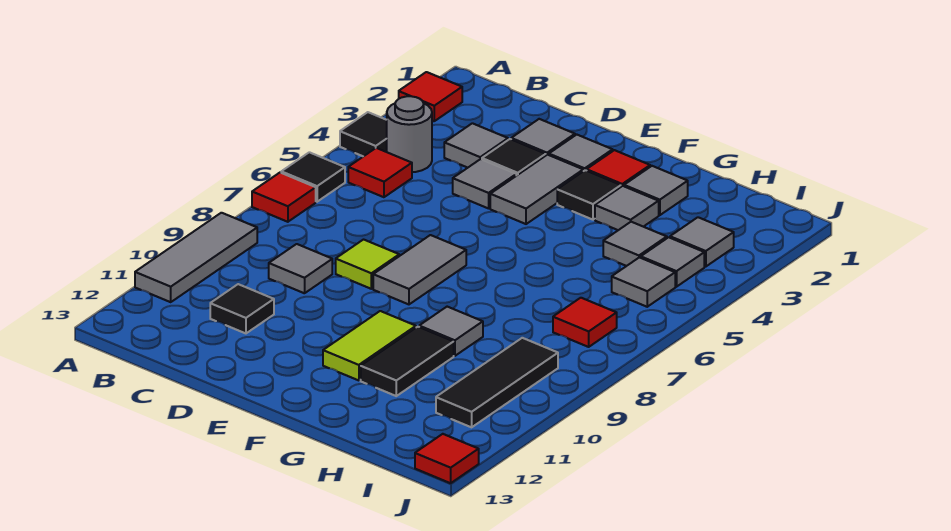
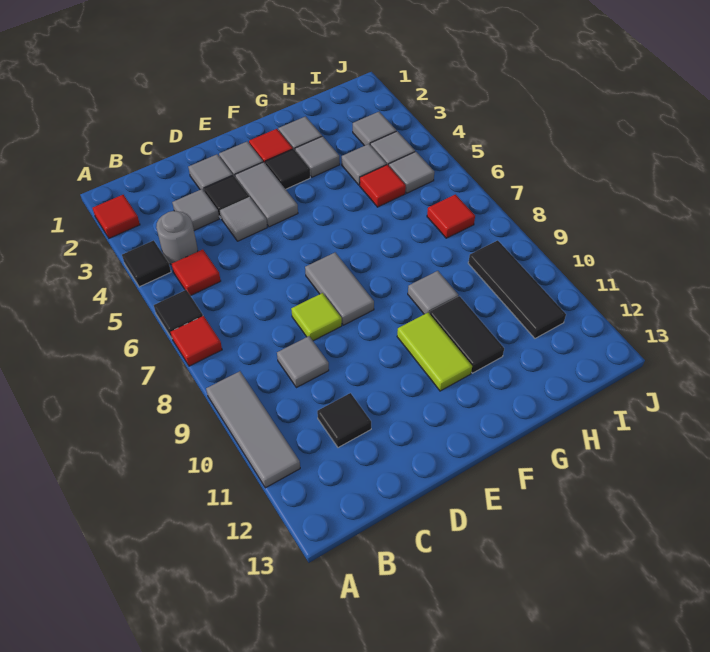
red tile J13 level 1 -> red tile H5 level 1

